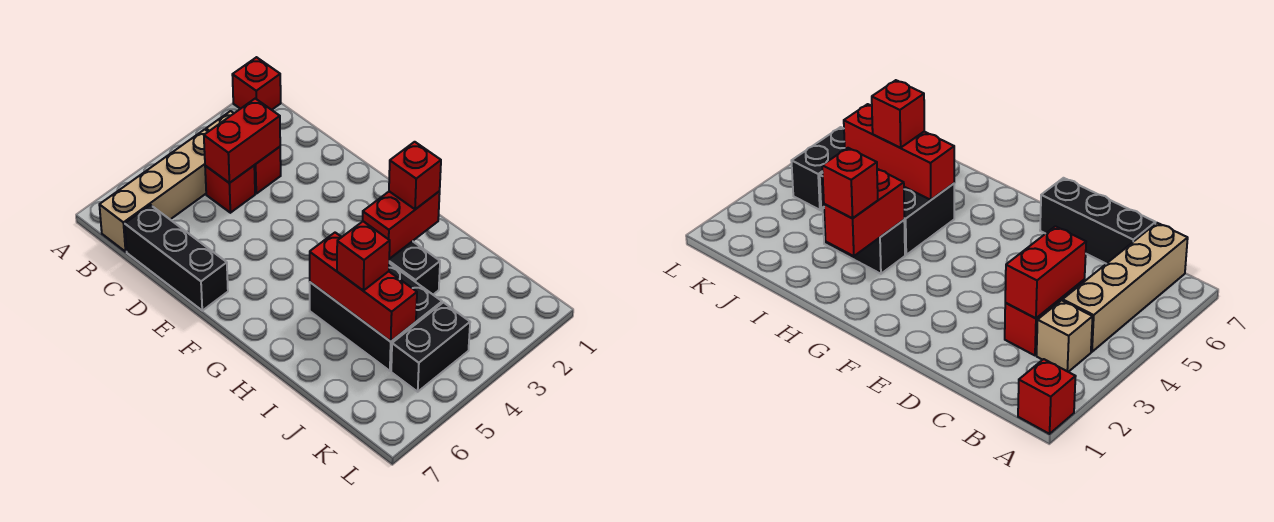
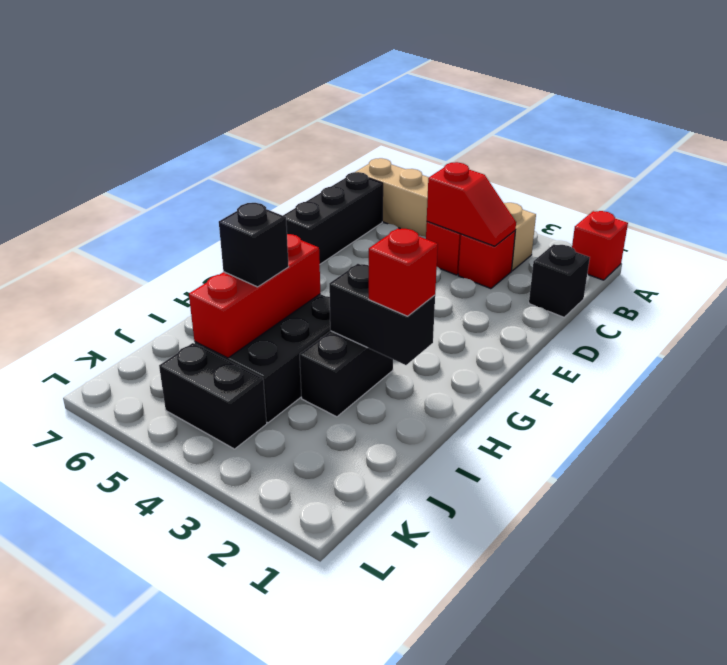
none -> black brick C1 level 1
red brick C3:C4 level 2 -> red slope C3:C4 level 2 top 4
red brick H2:H3 level 2 -> black brick H2:H3 level 2
red brick I5 level 3 -> black brick I5 level 3

